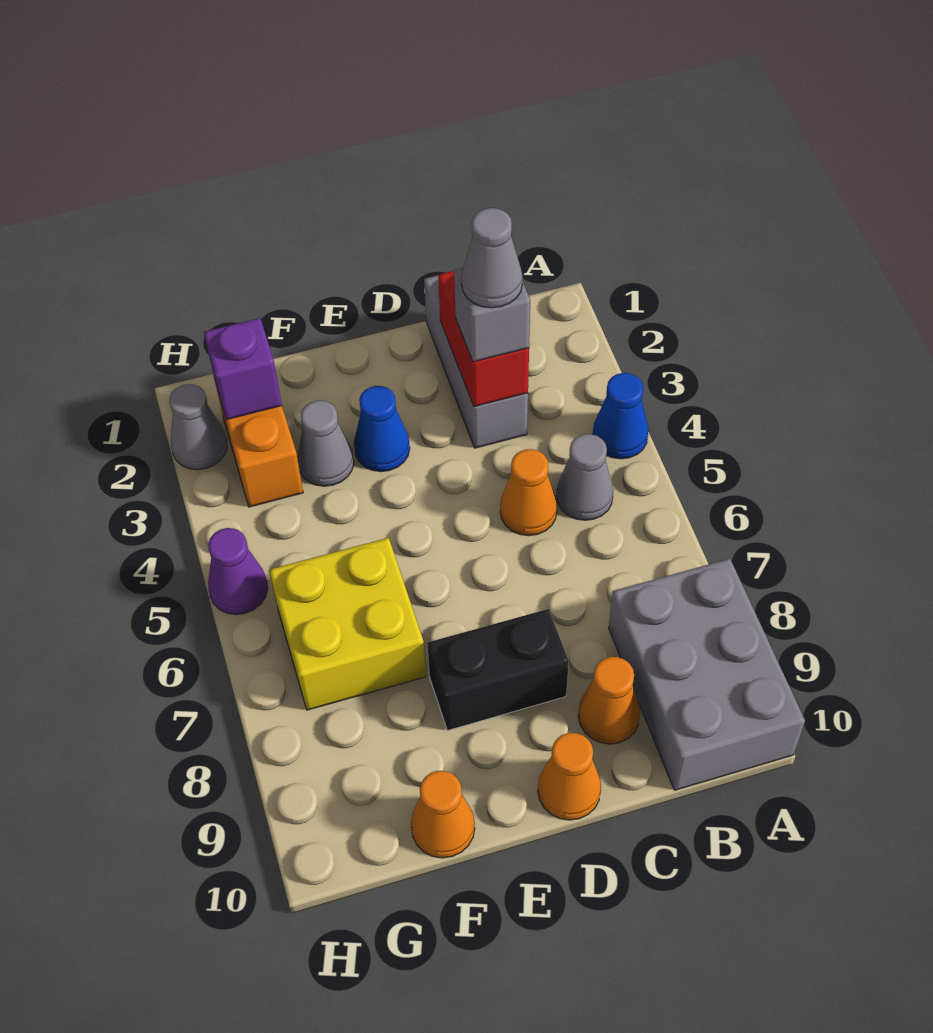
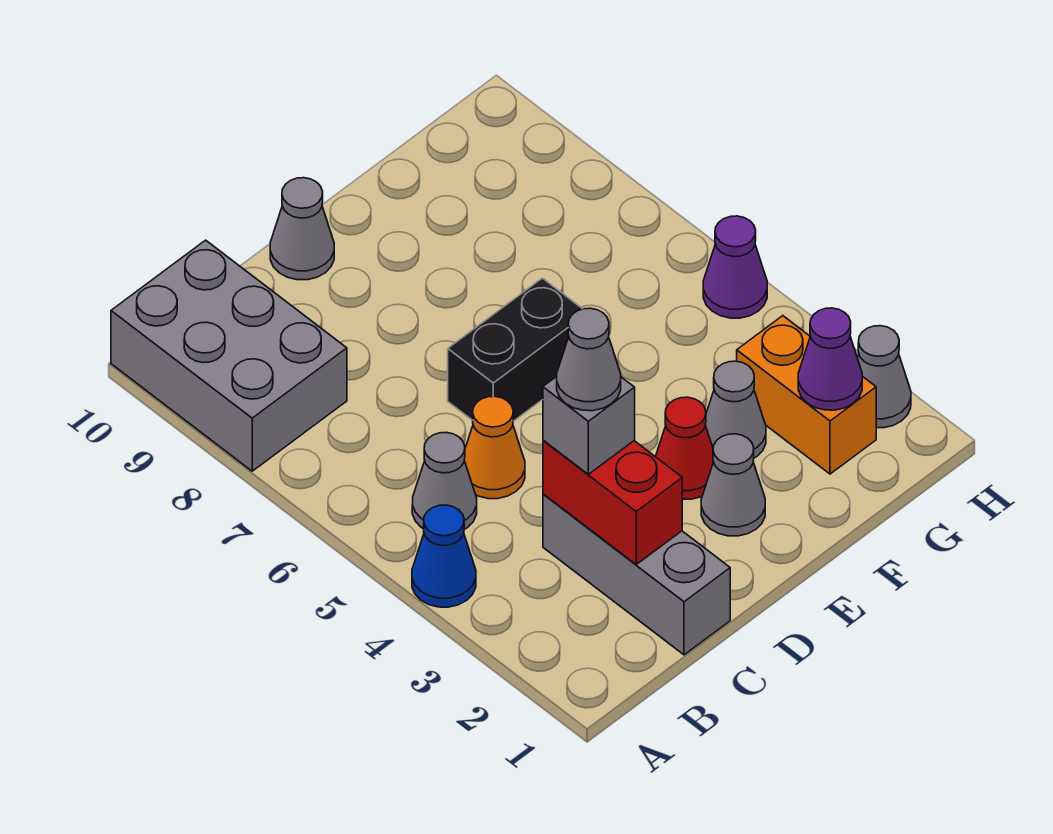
orange cone C9 level 1 -> none
black brick D8:E8 level 1 -> black brick D6:E6 level 1
orange cone D10 level 1 -> grey cone D10 level 1
none -> grey cone E2 level 1
blue cone E3 level 1 -> red cone E3 level 1
yellow brick F6:G7 level 1 -> none
orange cone F10 level 1 -> none
purple brick G2 level 2 -> purple cone G2 level 2

